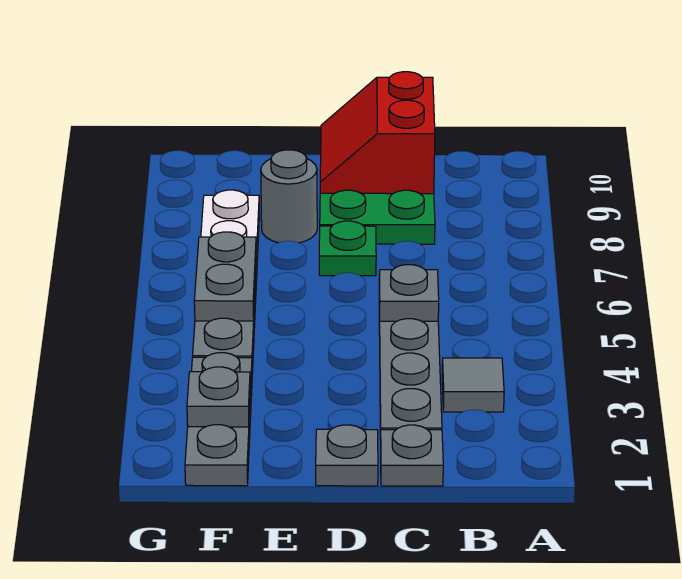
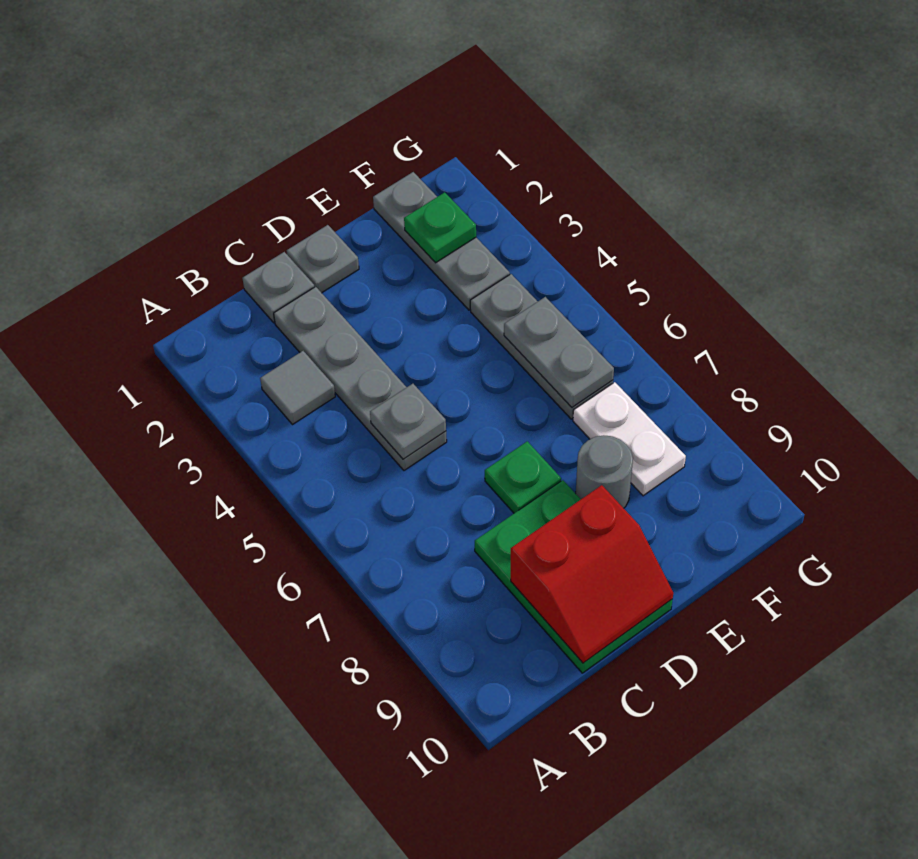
red slope C9:D10 level 2 top C -> red slope C9:D10 level 2 top 9
grey plate F2 level 2 -> green plate F2 level 2

